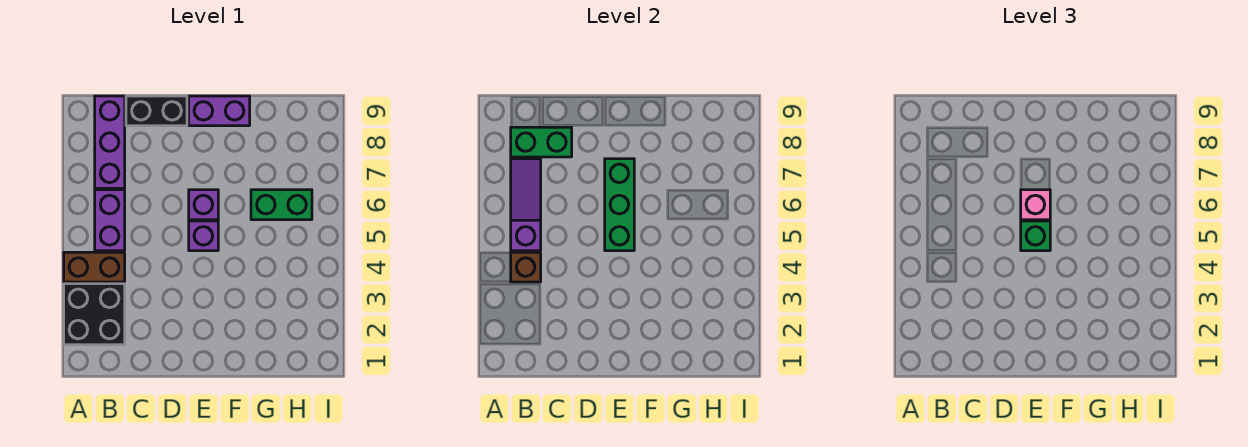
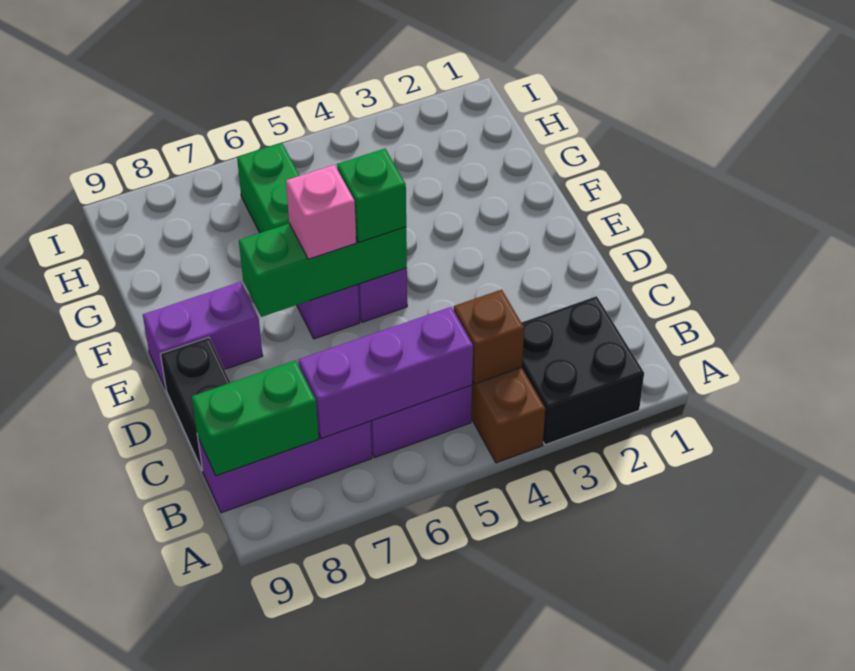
purple slope B5:B7 level 2 top 5 -> purple brick B5:B7 level 2
green brick B8:C8 level 2 -> green brick B8:B9 level 2
purple brick E9:F9 level 1 -> purple brick E8:E9 level 1

